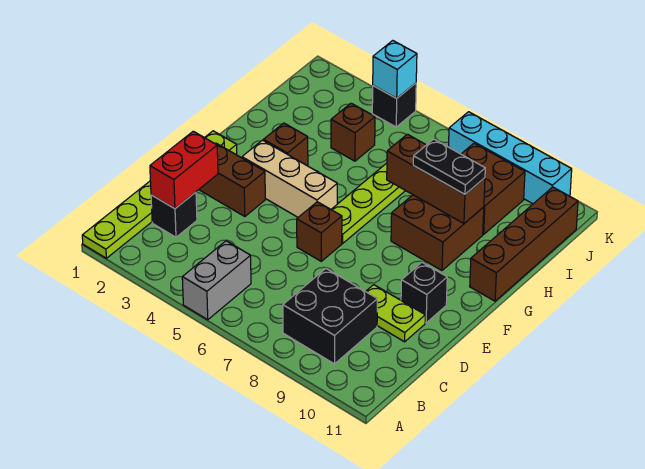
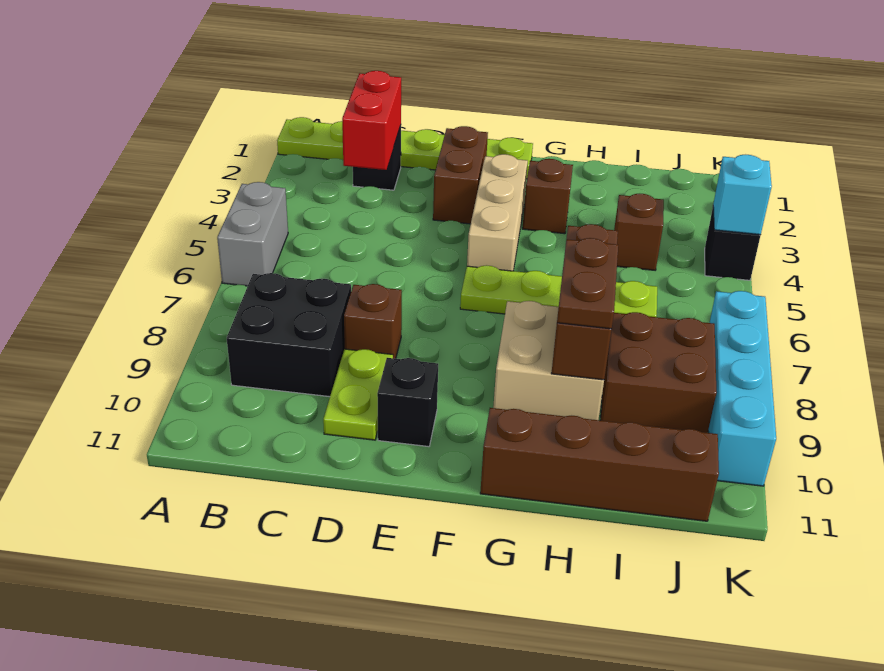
grey brick A5:B5 level 1 -> grey brick A5:A6 level 1
red brick C2:D2 level 2 -> red brick C2:C3 level 2
brown brick E6 level 1 -> brown brick D8 level 1
brown brick G8:H9 level 1 -> tan brick G8:H9 level 1
black plate H8:H9 level 3 -> brown plate H8:H9 level 3

